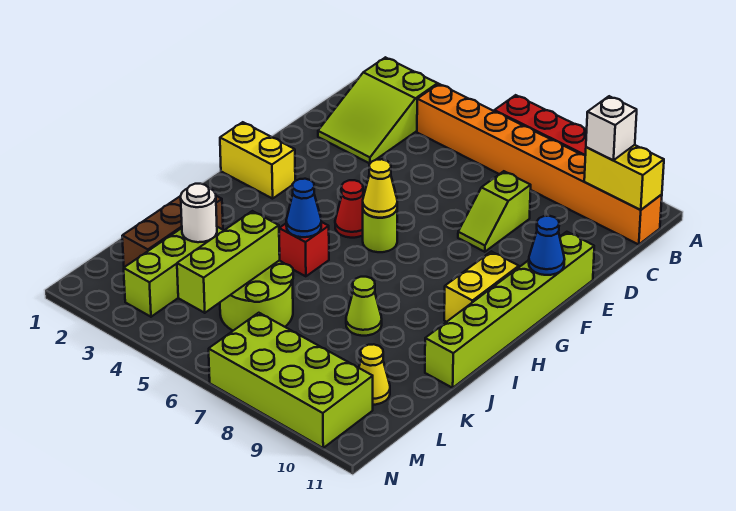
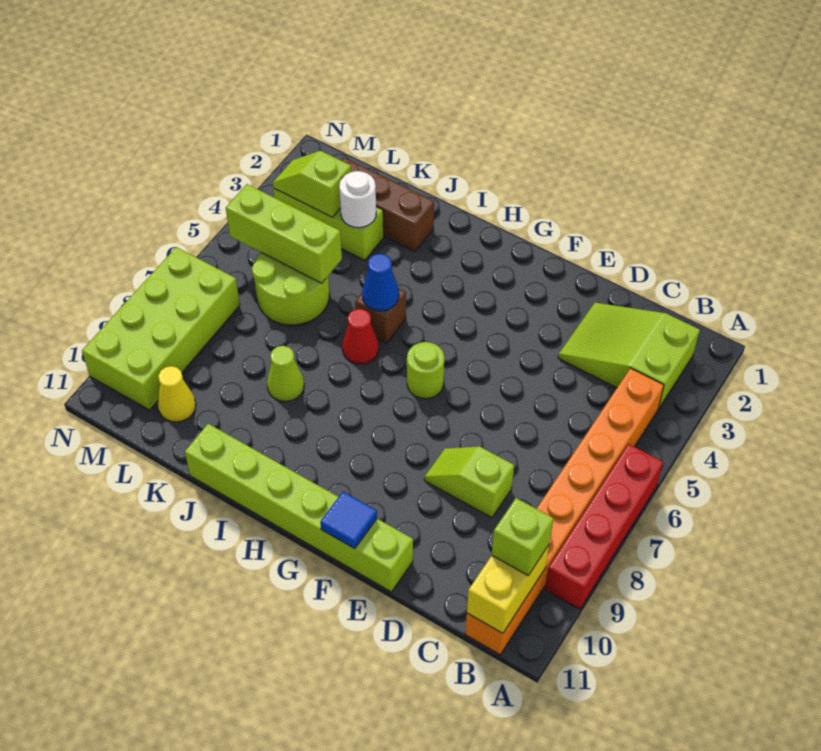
white brick B10 level 3 -> lime brick B10 level 3
blue cone F11 level 2 -> blue tile F11 level 2
yellow brick G1:G2 level 1 -> none
red cone G5 level 1 -> red cone I6 level 1
yellow cone G6 level 2 -> none
yellow brick G10:H10 level 1 -> none
red brick I5 level 1 -> brown brick I5 level 1
none -> lime slope L3:M3 level 2 top L

